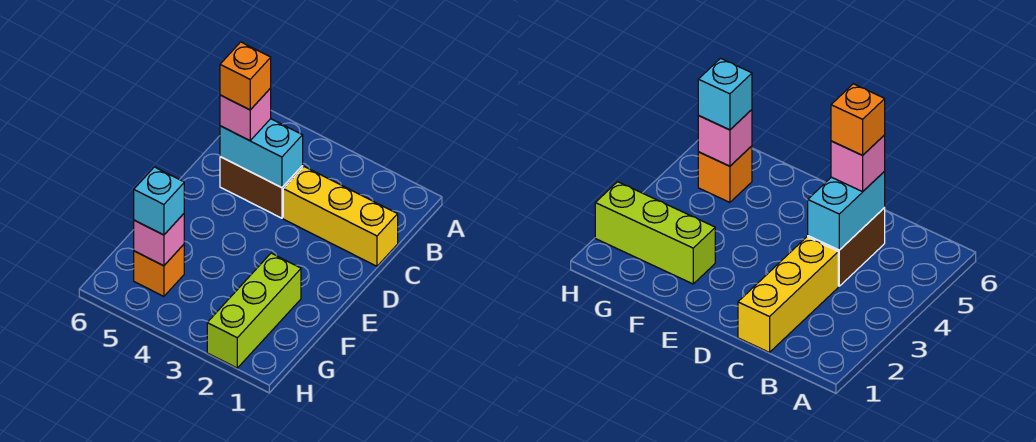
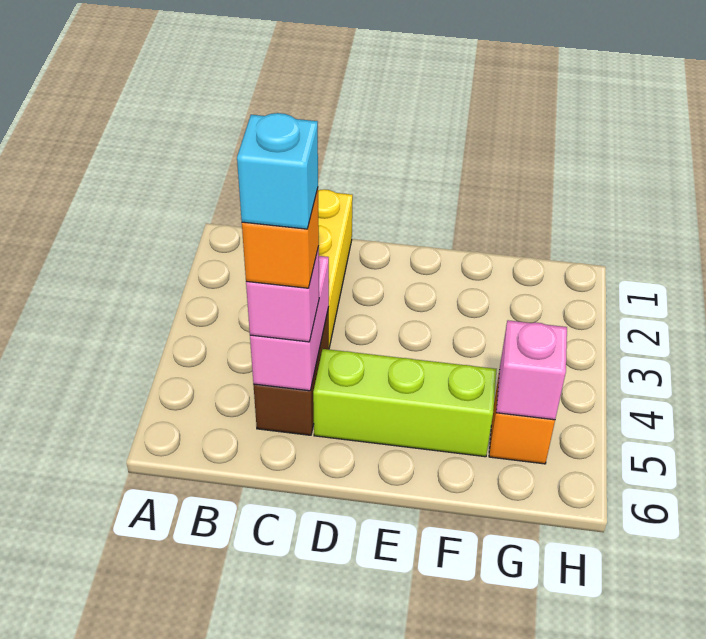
cyan brick C4:C5 level 2 -> pink brick C4:C5 level 2
lime brick F2:H2 level 1 -> lime brick D5:F5 level 1
cyan brick G5 level 3 -> cyan brick C5 level 5

